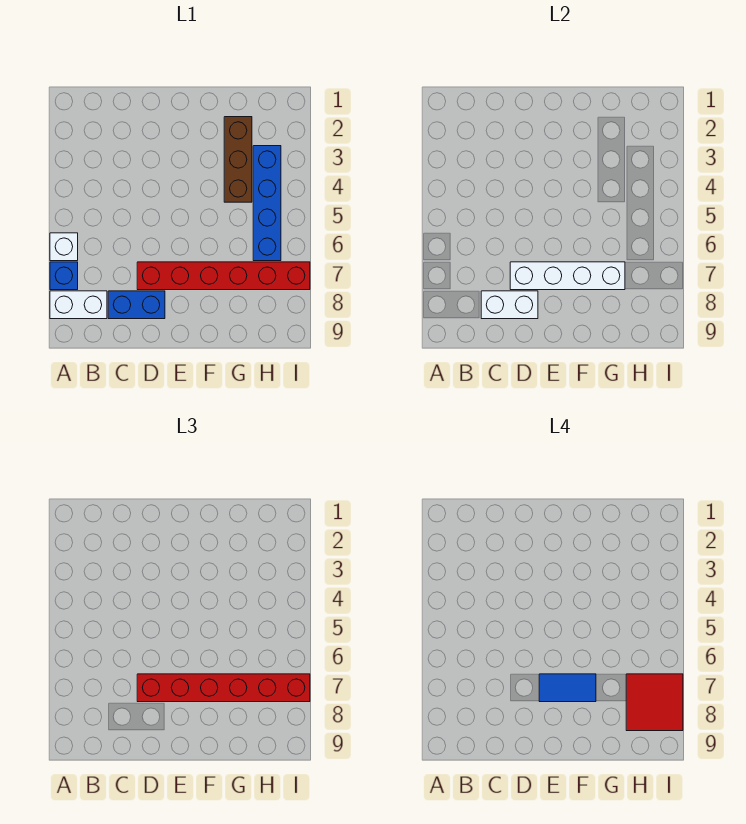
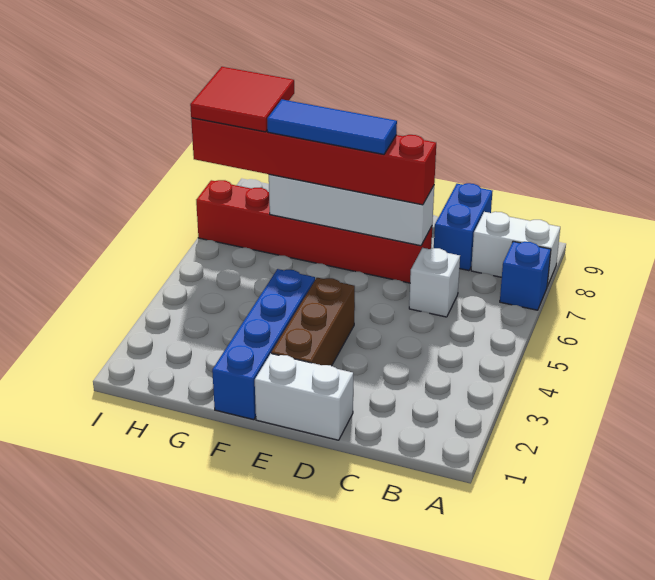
white brick A6 level 1 -> white brick C6 level 1
blue brick C8:D8 level 1 -> blue brick C8:C9 level 1
white brick C8:D8 level 2 -> white brick D1:E1 level 1
blue tile E7:F7 level 4 -> blue tile E7:G7 level 4
brown brick G2:G4 level 1 -> brown brick E2:E4 level 1
blue brick H3:H6 level 1 -> blue brick F1:F4 level 1

